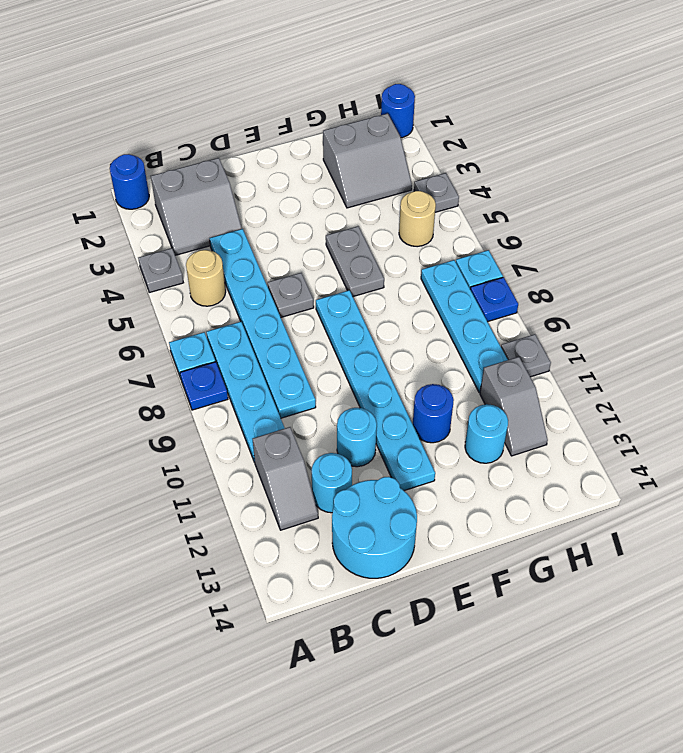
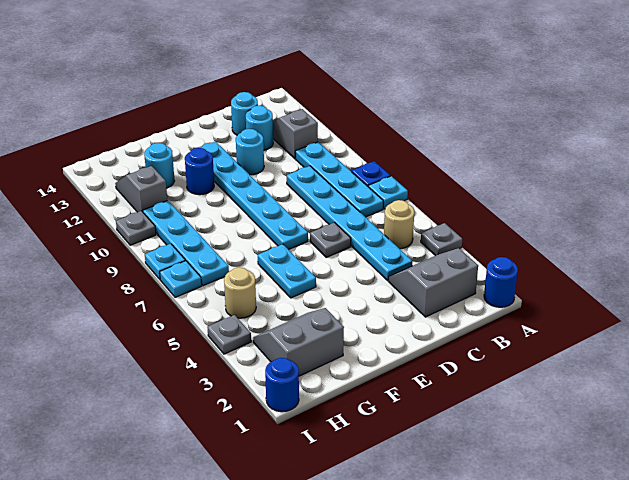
cyan round brick C13:D14 level 1 -> cyan round brick C13 level 1
grey plate F5:F6 level 1 -> cyan plate F5:F6 level 1
blue plate I8 level 1 -> cyan plate I8 level 1

